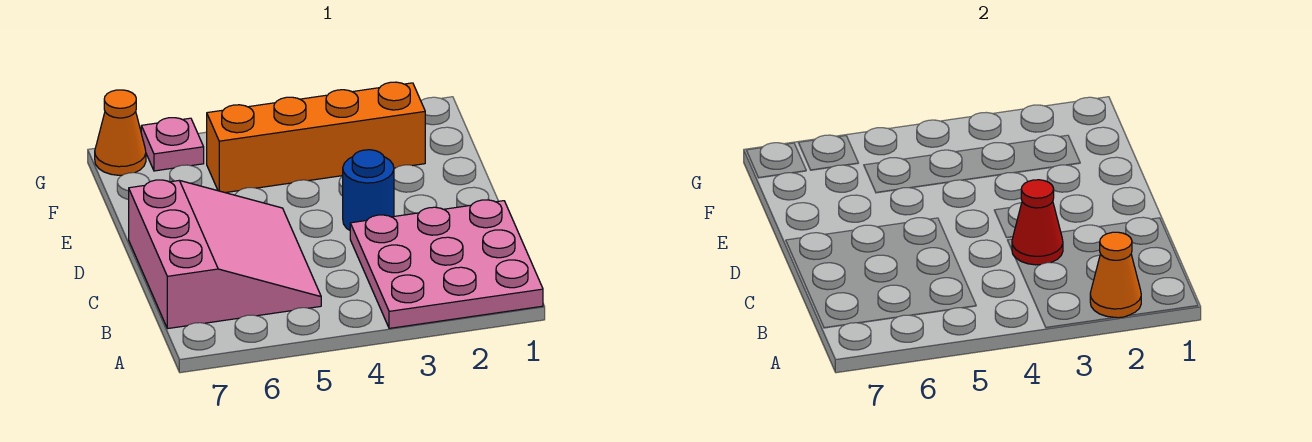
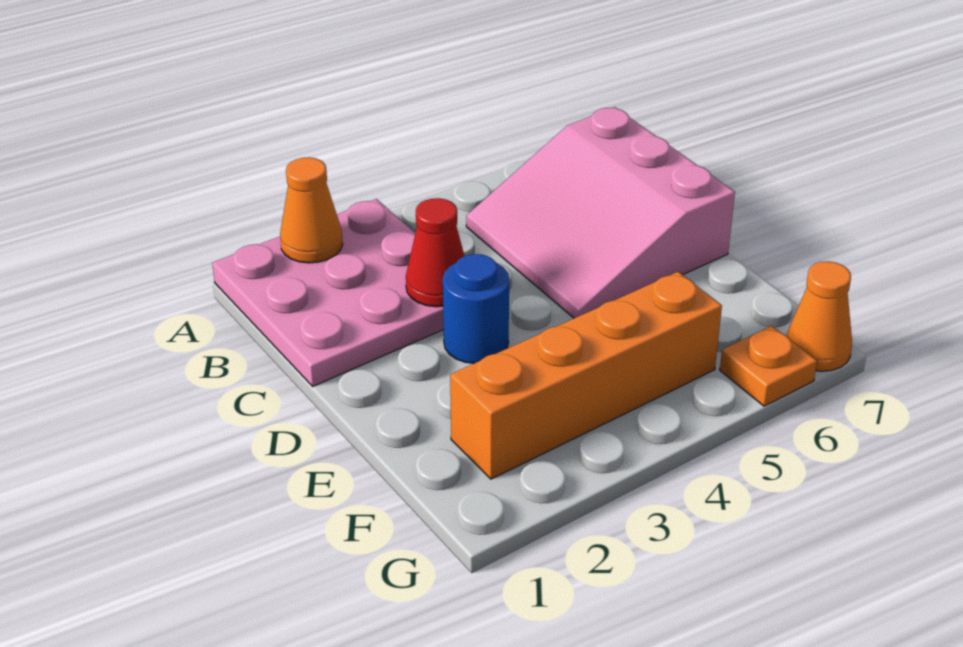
pink plate G6 level 1 -> orange plate G6 level 1

